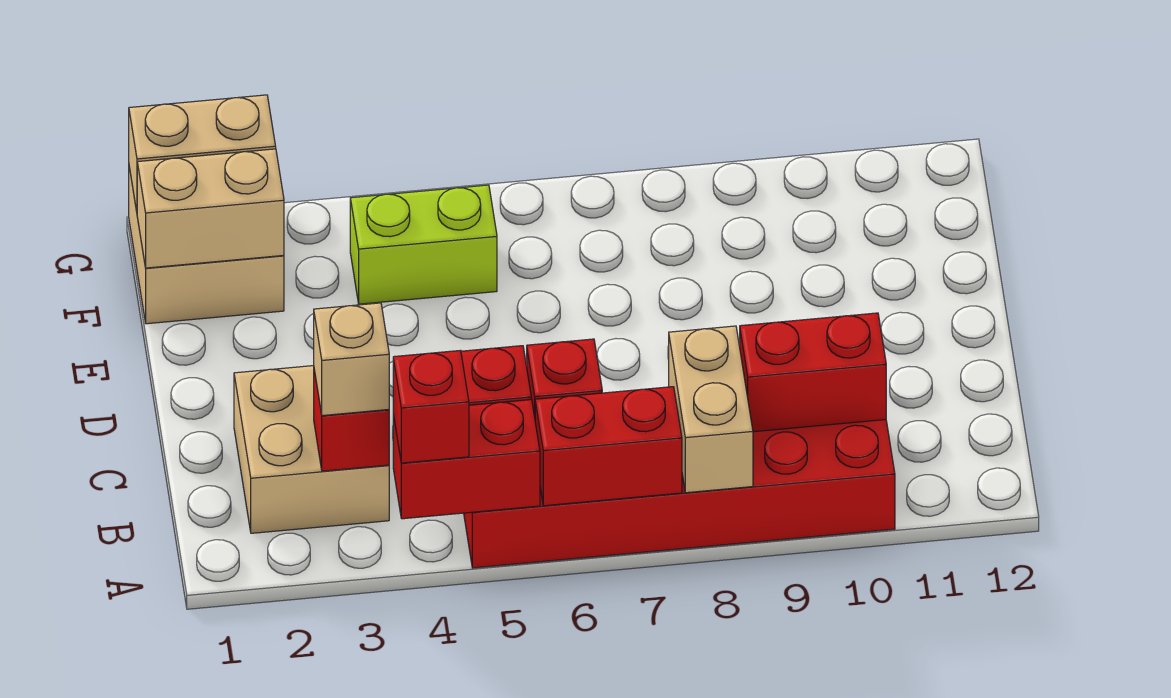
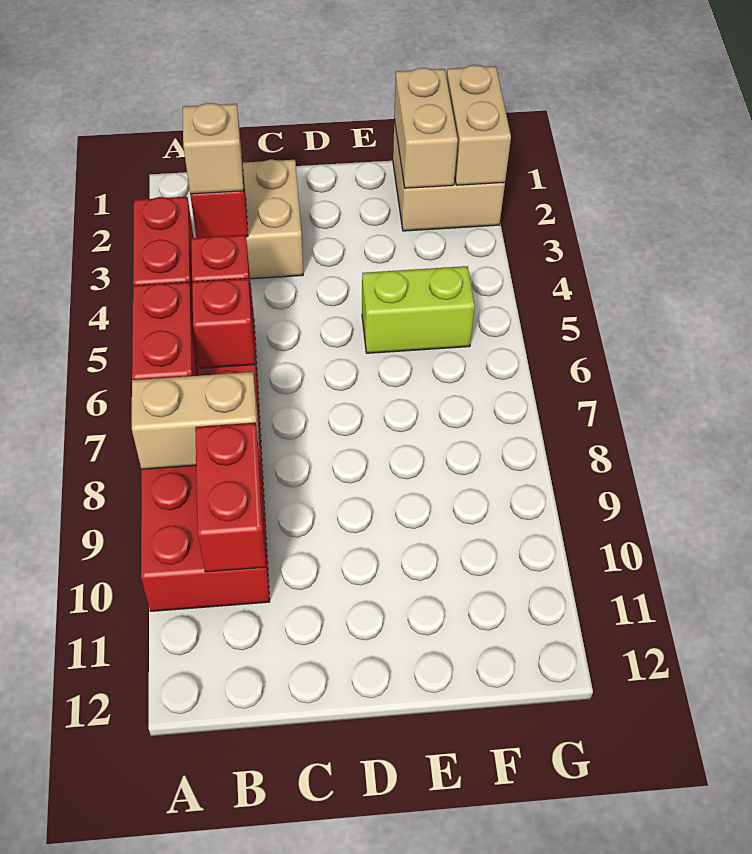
red brick A4 level 3 -> none
lime brick F4:F5 level 1 -> lime brick E5:F5 level 1

